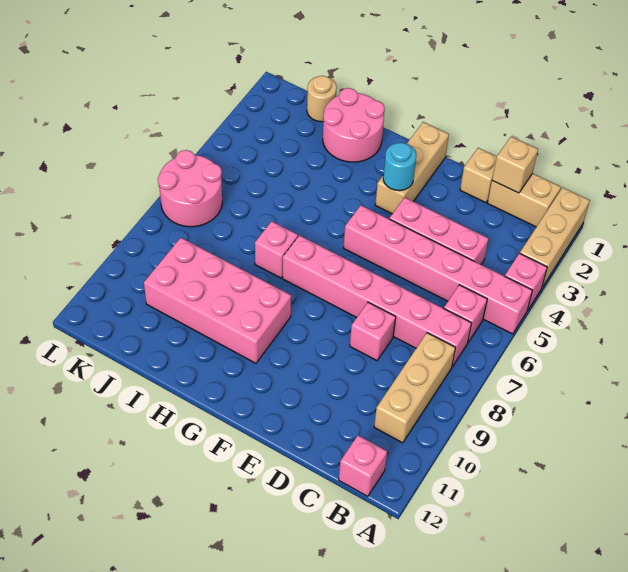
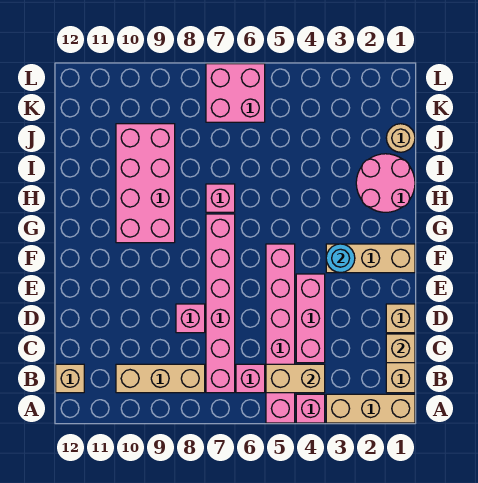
none -> tan brick B4:B5 level 2
pink brick B12 level 1 -> tan brick B12 level 1
pink round brick K6:L7 level 1 -> pink brick K6:L7 level 1

